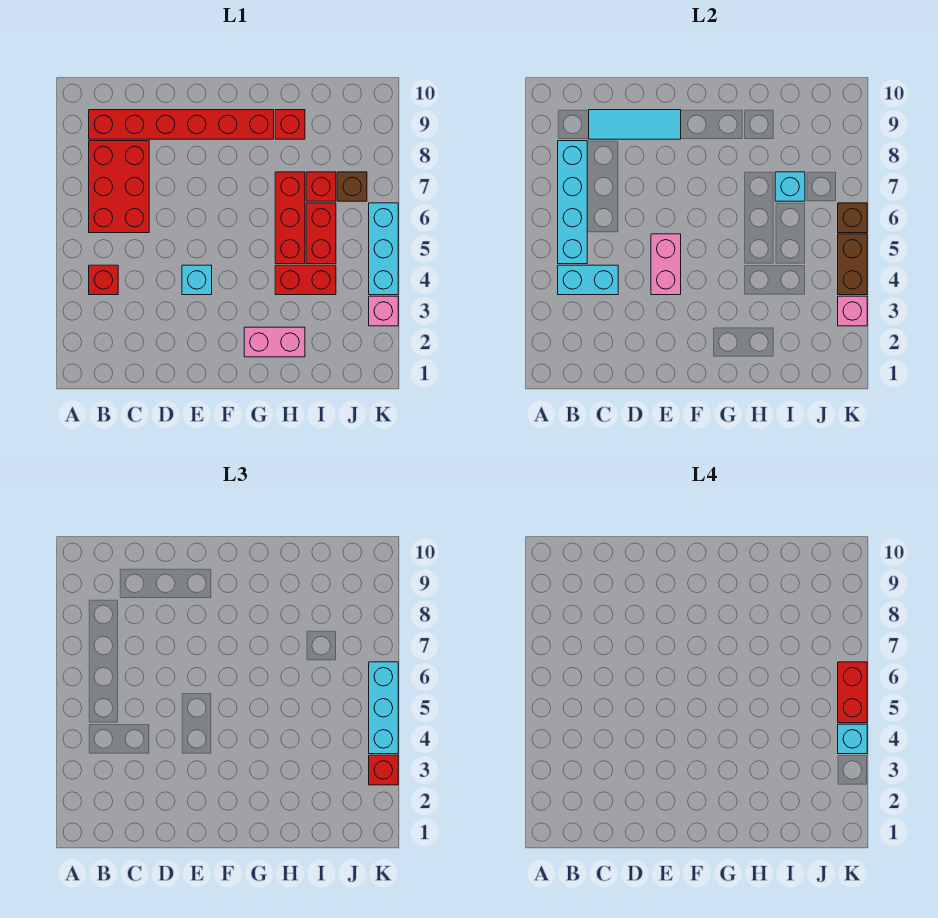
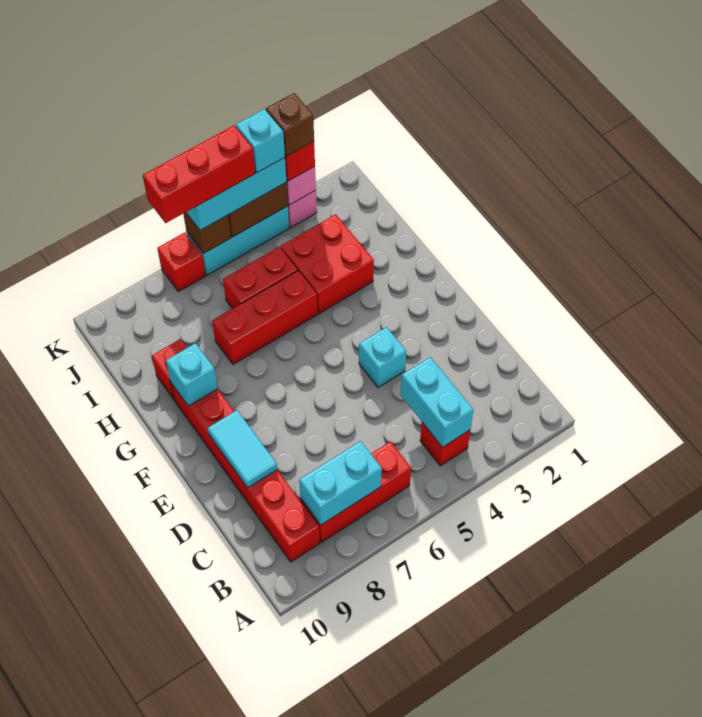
cyan brick B5:B8 level 2 -> cyan brick B7:B8 level 2
red brick B6:C8 level 1 -> red brick B6:B8 level 1
cyan tile C9:E9 level 2 -> cyan tile D9:E9 level 2
pink brick E4:E5 level 2 -> none
pink brick G2:H2 level 1 -> none
red brick H4:I4 level 1 -> red brick H3:I4 level 1
red brick I7 level 1 -> red brick K7 level 1
cyan brick I7 level 2 -> cyan brick G9 level 2
brown brick J7 level 1 -> brown brick K3 level 4
red brick K5:K6 level 4 -> red brick K5:K7 level 4

